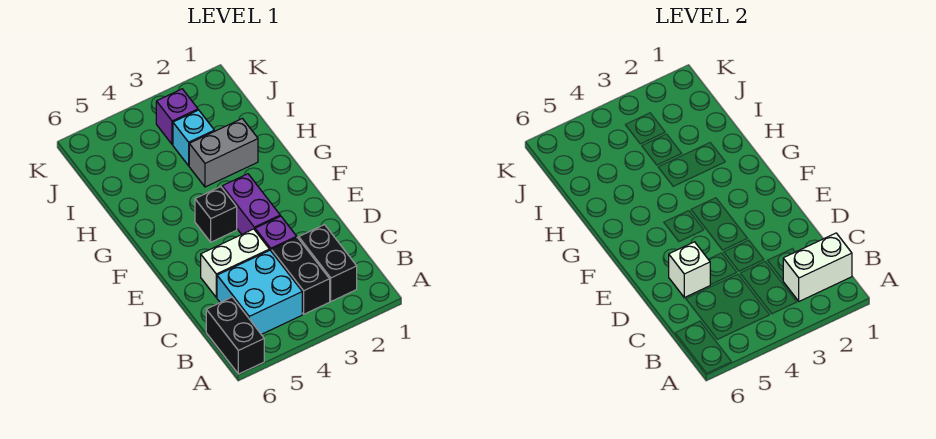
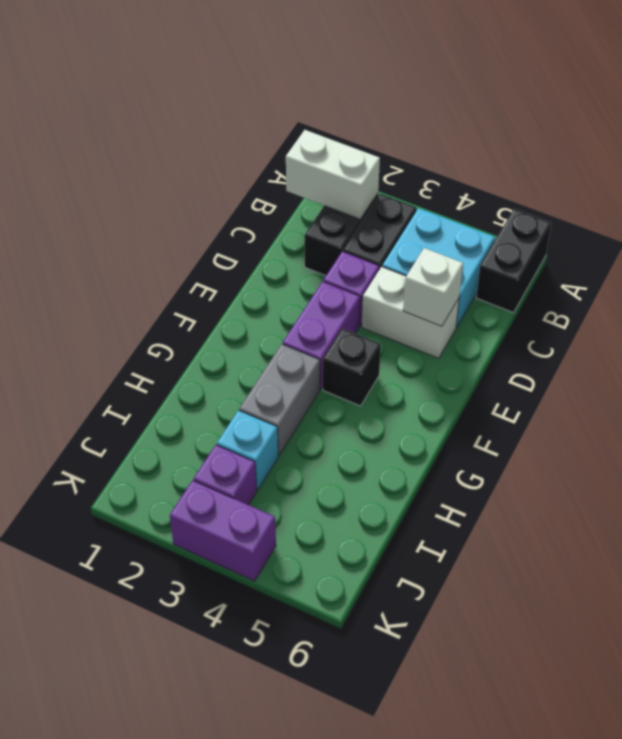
grey brick H2:H3 level 1 -> grey brick G3:H3 level 1
none -> purple brick K3:K4 level 1

